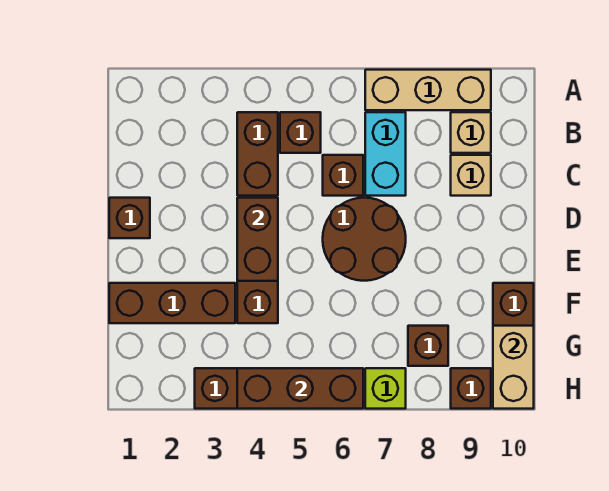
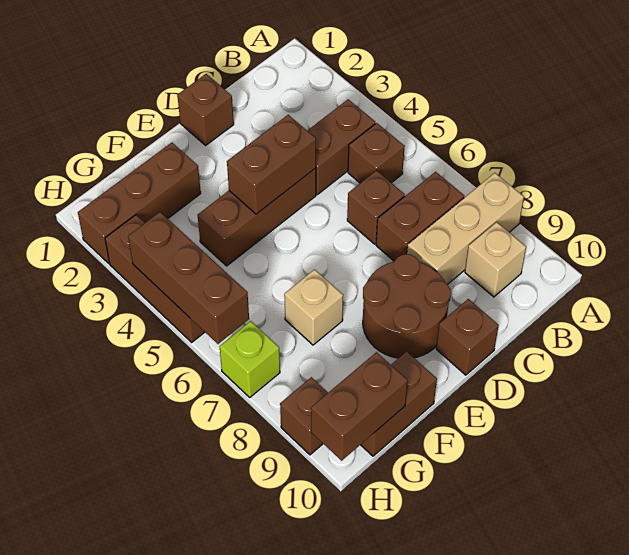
tan brick A7:A9 level 1 -> tan brick A8:C8 level 1
cyan brick B7:C7 level 1 -> brown brick B7:C7 level 1
tan brick C9 level 1 -> tan brick F7 level 1
brown round brick D6:E7 level 1 -> brown round brick D8:E9 level 1
brown brick F1:F3 level 1 -> brown brick F2:H2 level 1
brown brick G8 level 1 -> brown brick D10 level 1
tan brick G10:H10 level 2 -> brown brick G10:H10 level 2

